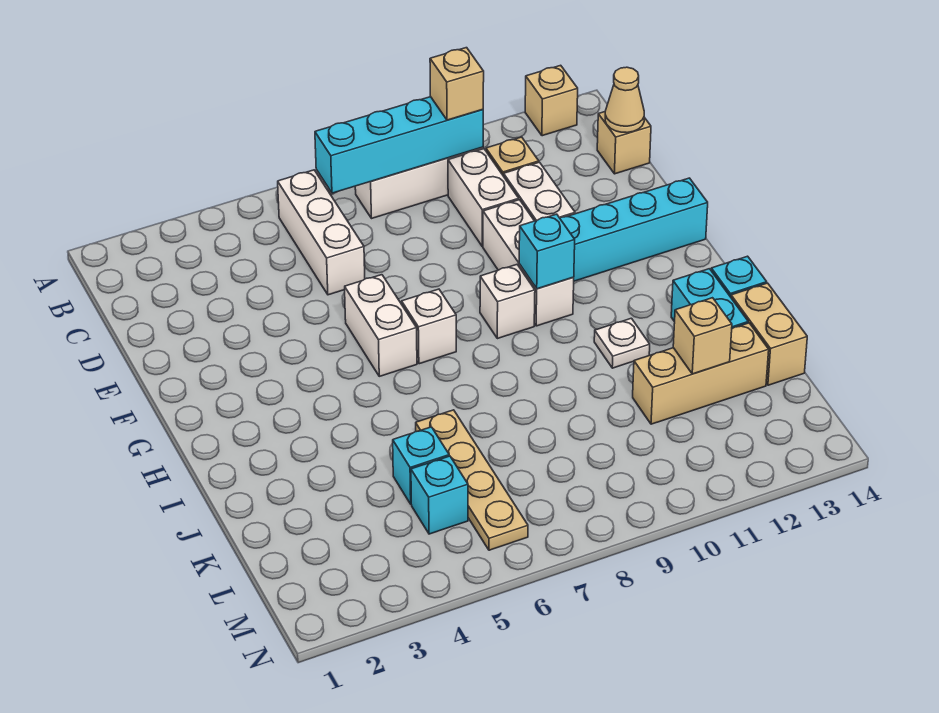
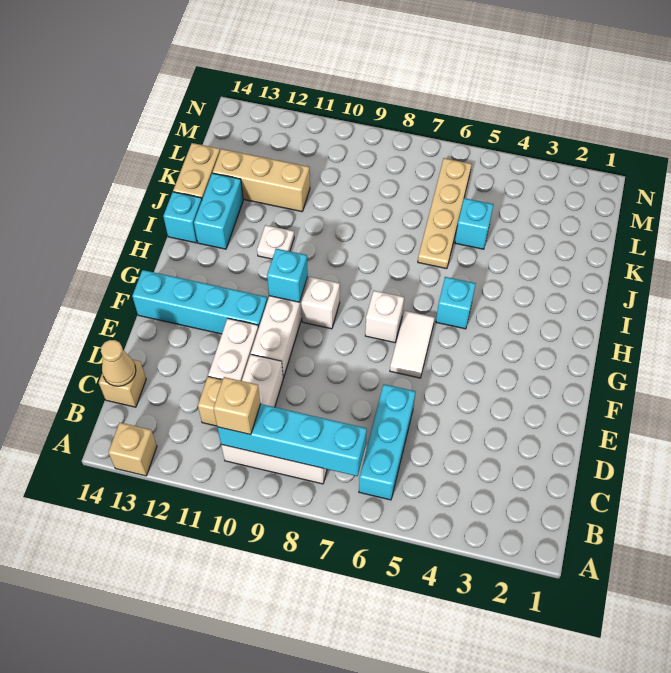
white brick B6:D6 level 1 -> cyan brick B6:D6 level 1
white brick F6:G6 level 1 -> white tile F6:G6 level 1
tan brick K12 level 2 -> none
cyan brick L5 level 1 -> cyan brick H5 level 1

